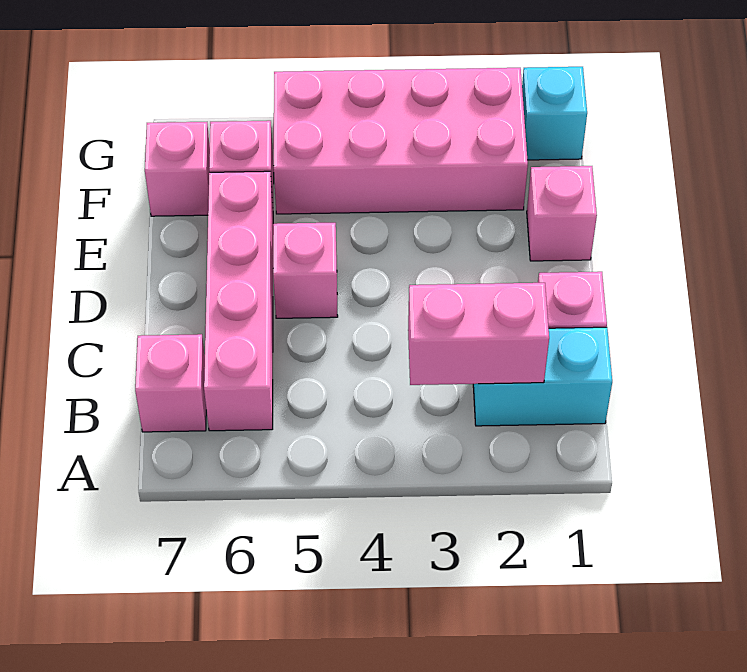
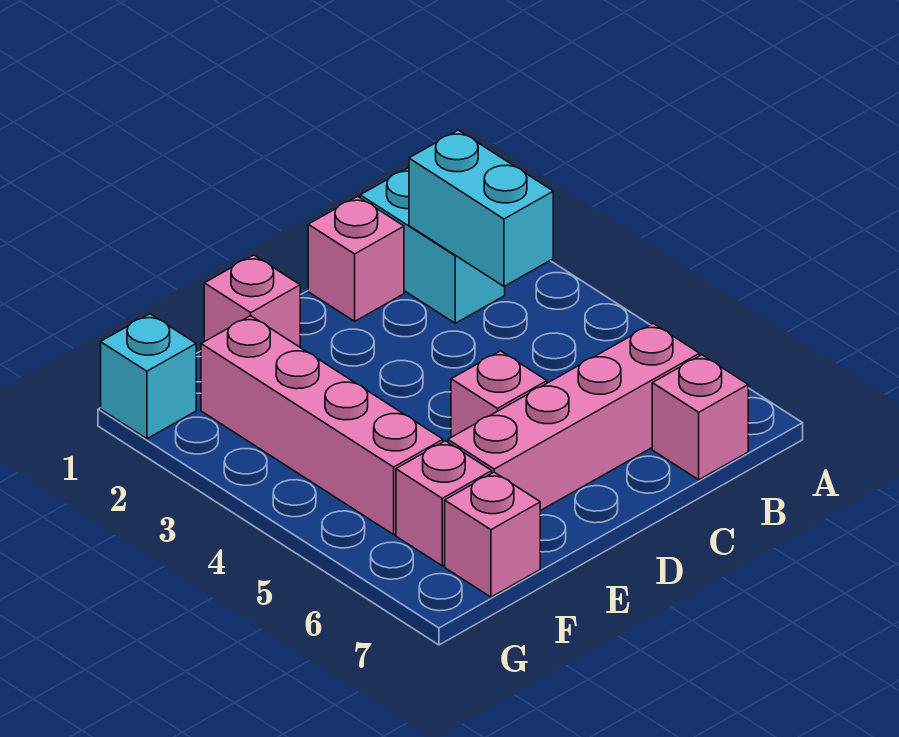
pink brick B2:B3 level 2 -> cyan brick B2:B3 level 2
pink brick F2:G5 level 1 -> pink brick F2:F5 level 1

